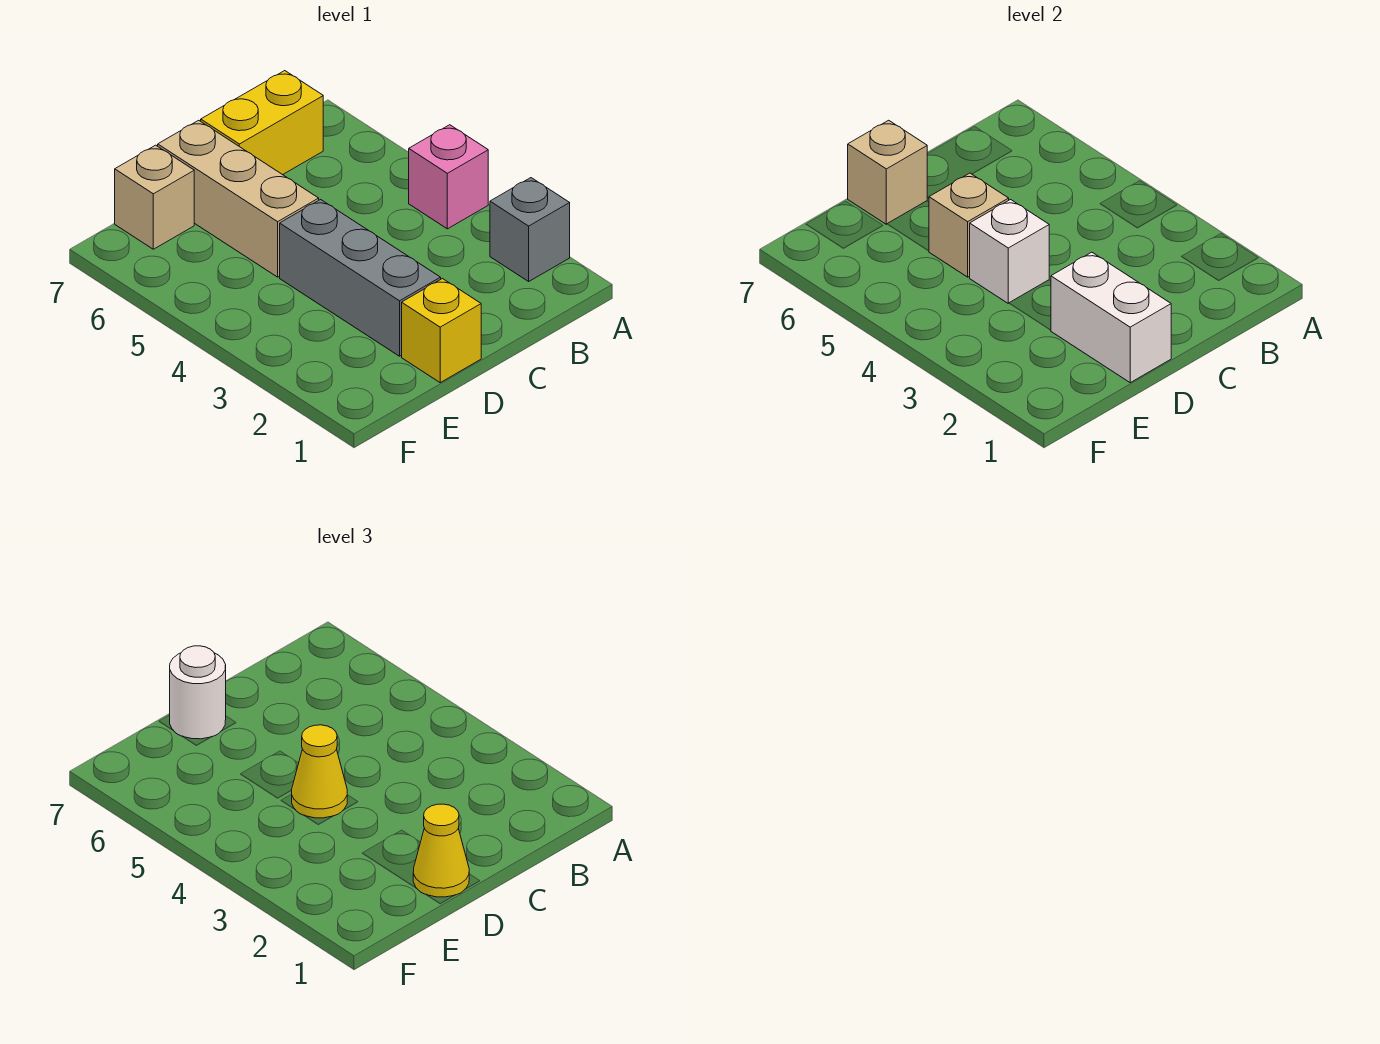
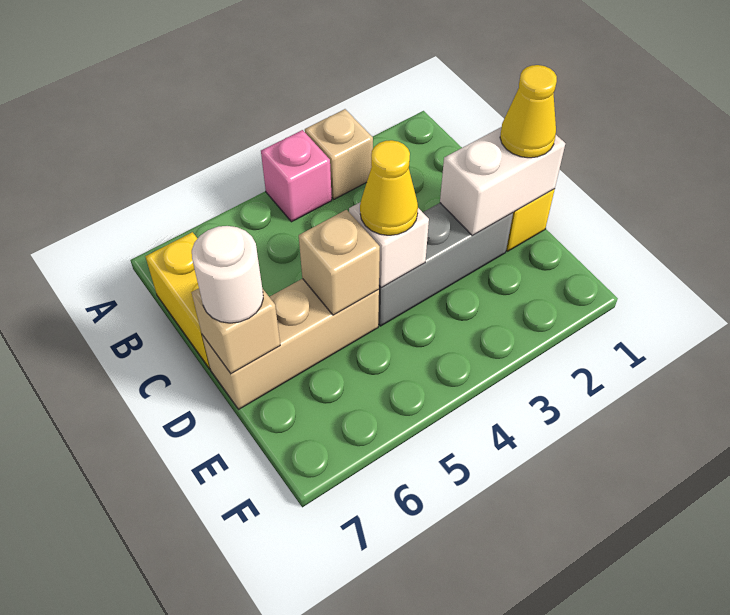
grey brick A2 level 1 -> none
tan brick E7 level 1 -> tan brick A3 level 1

